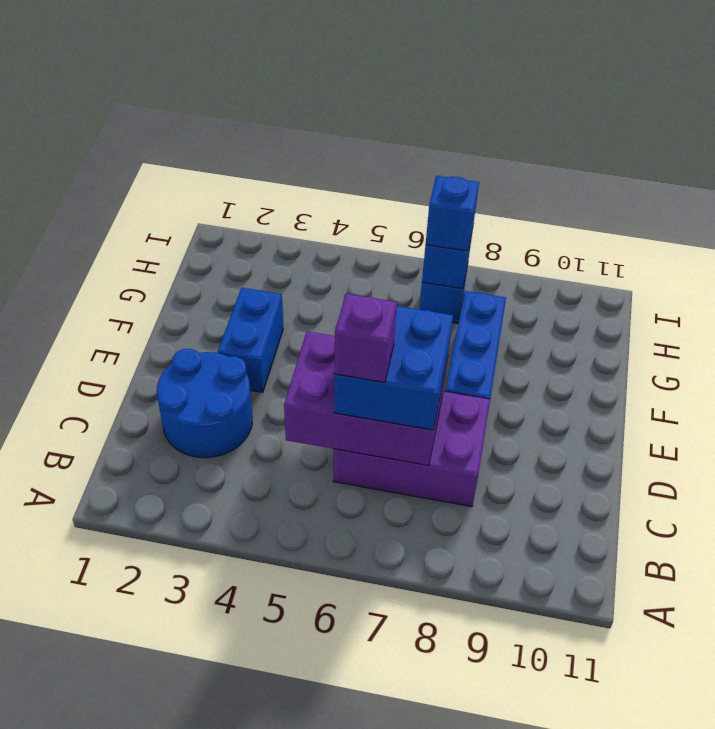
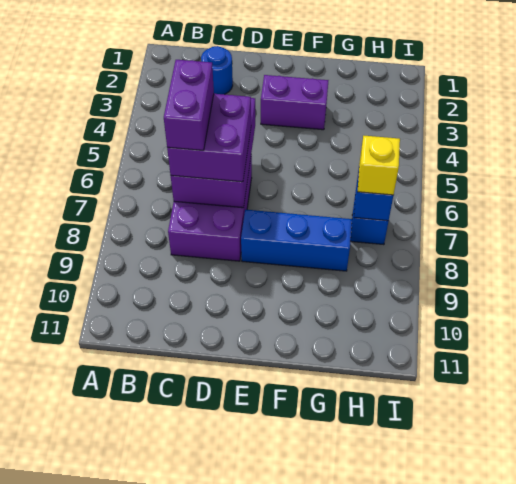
blue round brick C2:D3 level 1 -> blue round brick C2 level 1
blue brick C6:D7 level 3 -> purple brick C6:D7 level 3
purple brick C6 level 4 -> purple brick C6:C7 level 4
blue brick E3:F3 level 1 -> purple brick E3:F3 level 1
blue brick H7 level 3 -> yellow brick H7 level 3

